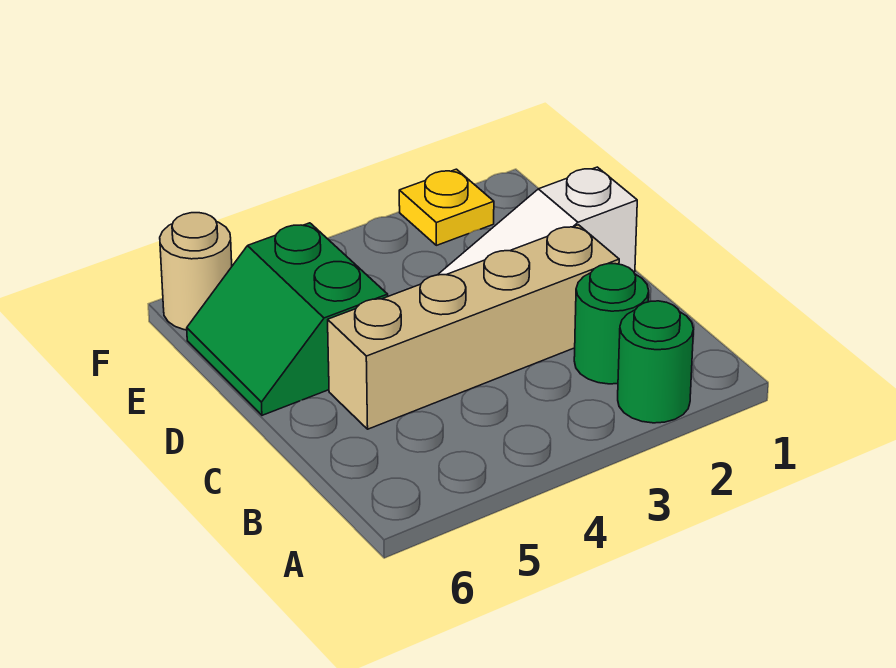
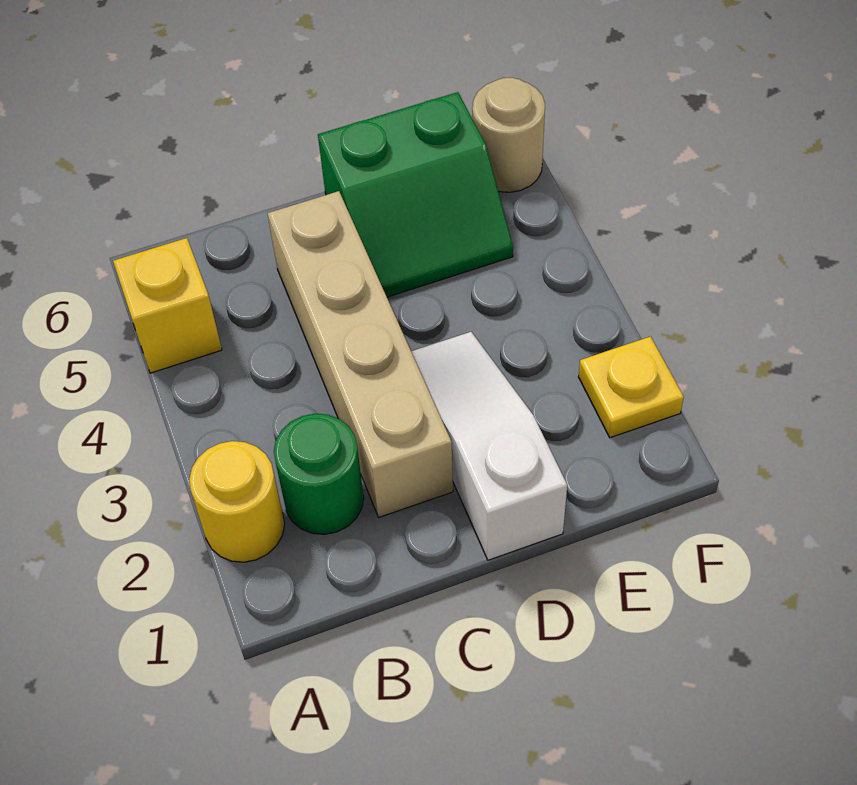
green round brick A2 level 1 -> yellow round brick A2 level 1
none -> yellow brick A5 level 1
green slope D5:E6 level 1 top 5 -> green slope D5:E6 level 1 top 6

